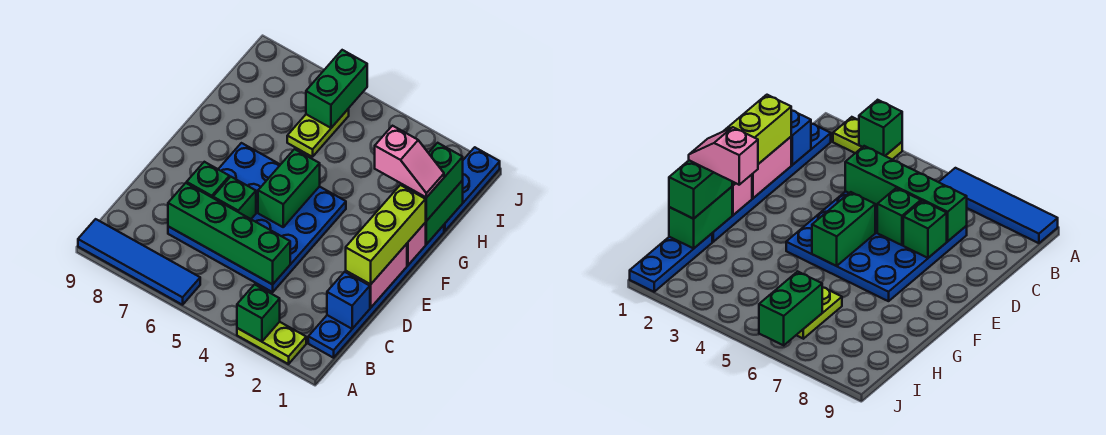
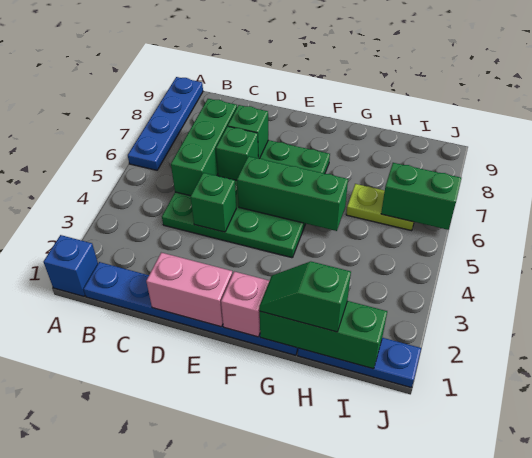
lime plate A2:A3 level 1 -> none
green brick A3 level 2 -> green brick D4 level 2
blue tile A6:A9 level 1 -> blue plate A6:A9 level 1
blue brick C1 level 2 -> blue brick A1 level 1
blue plate C4:F7 level 1 -> green plate C4:F7 level 1
green brick C4:C7 level 2 -> green brick C5:C7 level 2
lime brick D1:F1 level 3 -> none
green brick E5:F5 level 2 -> green brick E5:G5 level 2
green brick G1:H1 level 2 -> green brick G1:I1 level 2
green brick G1:H1 level 3 -> green slope G1:H1 level 3 top H
pink slope G1:G2 level 4 top 2 -> none

